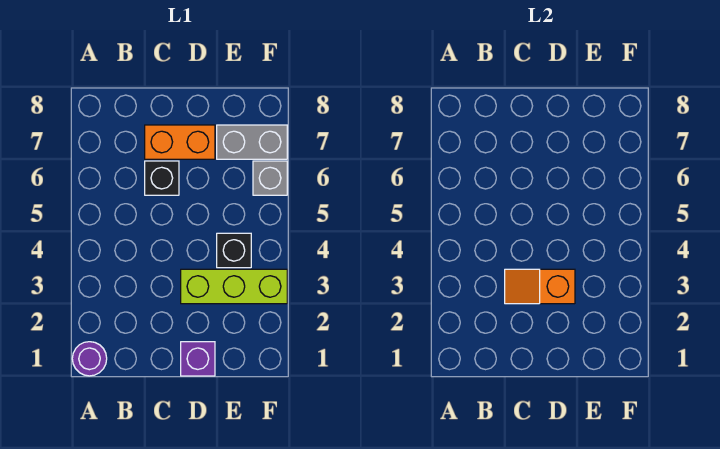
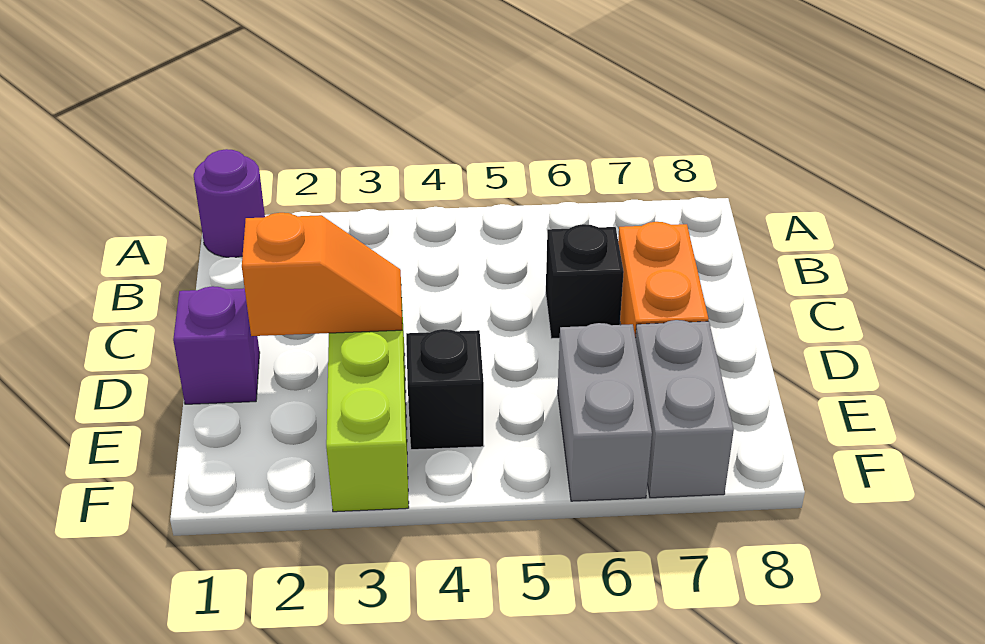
orange slope C3:D3 level 2 top D -> orange slope D2:D3 level 2 top 2
grey brick F6 level 1 -> grey brick E6:F6 level 1

